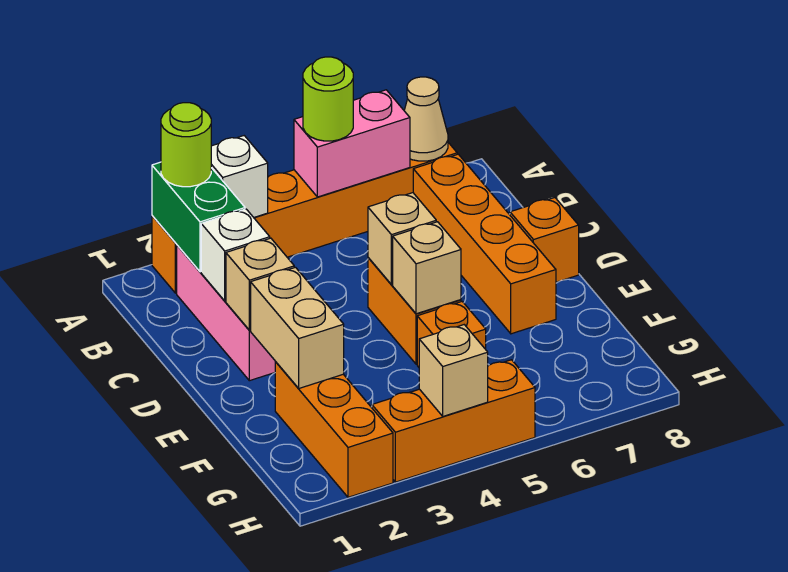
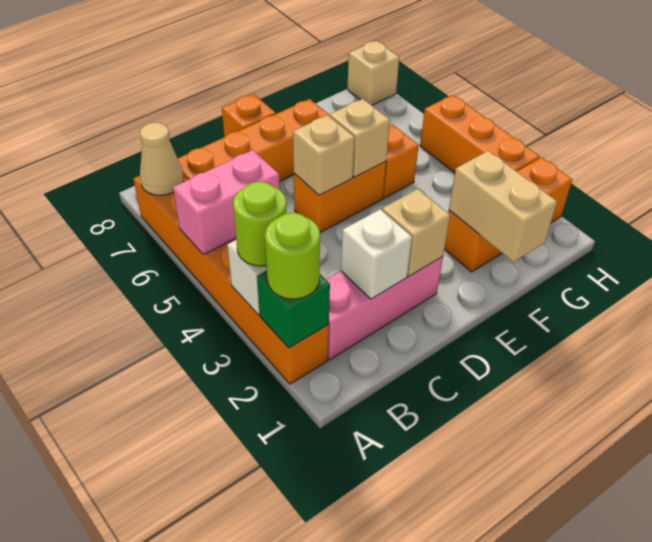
green brick A2:B2 level 2 -> green brick A2 level 2
pink brick A5:A6 level 2 -> pink brick A5:B5 level 2
lime round brick A5 level 3 -> lime round brick A3 level 3
tan brick E2:F2 level 2 -> tan brick F1:F2 level 2
tan brick H4 level 2 -> tan brick H8 level 1

